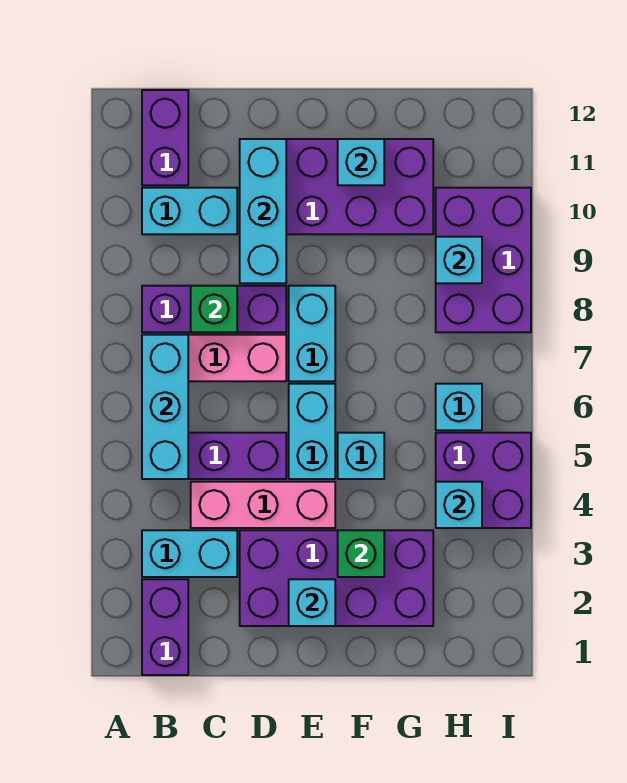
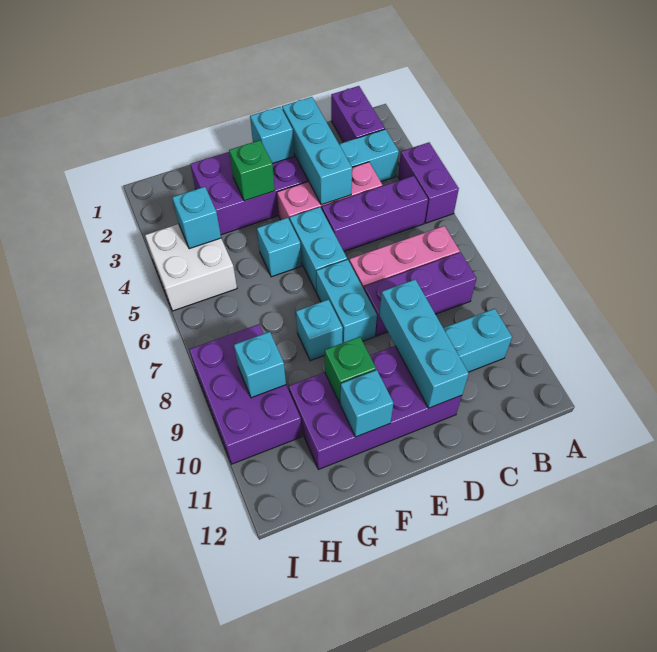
cyan brick B5:B7 level 2 -> cyan brick D2:D4 level 2
purple brick B11:B12 level 1 -> purple brick A4:A5 level 1
green brick C8 level 2 -> green brick F10 level 2
purple brick H4:I5 level 1 -> white brick H4:I5 level 1
cyan brick H6 level 1 -> cyan brick F8 level 1

